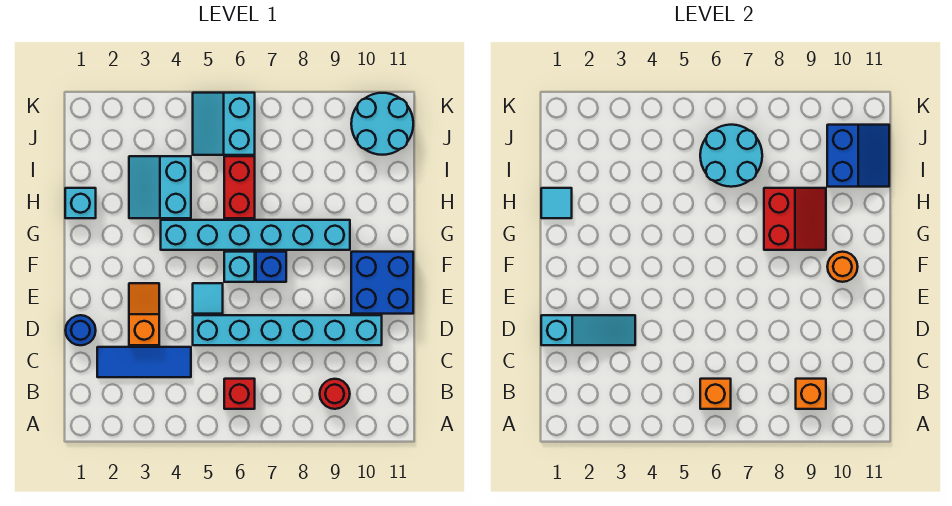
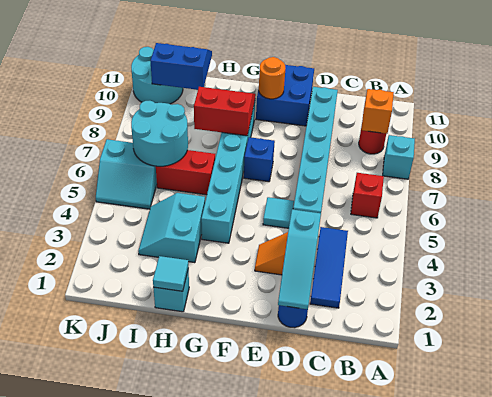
orange brick B6 level 2 -> none
cyan slope D1:D3 level 2 top 1 -> cyan slope D1:D3 level 2 top 3
cyan brick F6 level 1 -> cyan brick A8 level 1
cyan slope H3:I4 level 1 top 4 -> cyan slope H3:I4 level 1 top H

